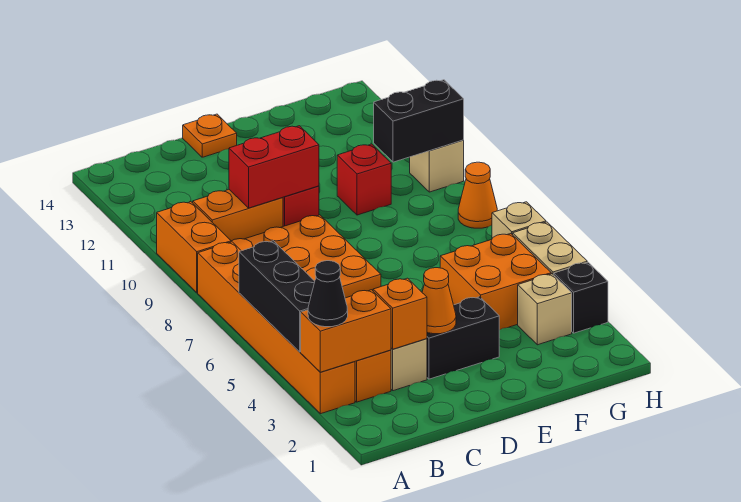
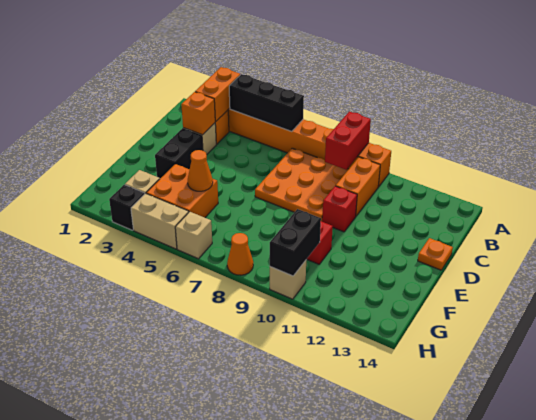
black cone A3 level 3 -> none
red brick C10:D10 level 2 -> red brick A9:B9 level 2
orange cone D3 level 2 -> orange cone F5 level 2

